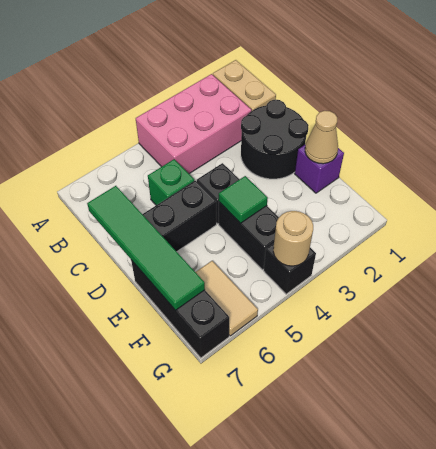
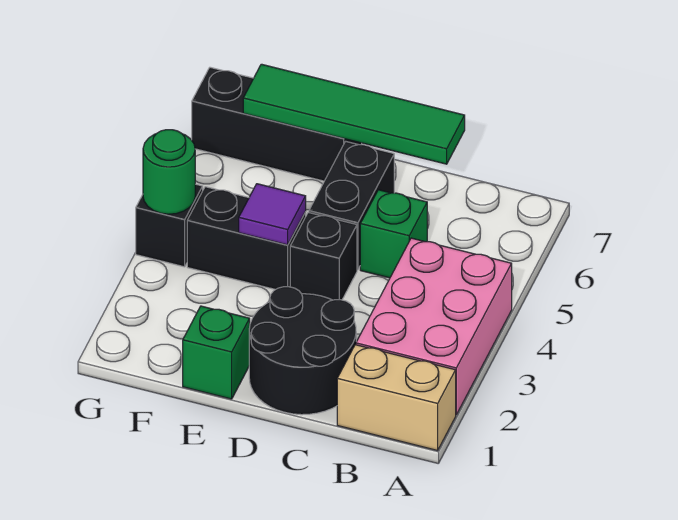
purple brick E1 level 1 -> green brick E1 level 1
tan cone E1 level 2 -> none
green tile E4 level 2 -> purple tile E4 level 2
tan tile F6:G6 level 1 -> none
tan round brick G4 level 2 -> green round brick G4 level 2

